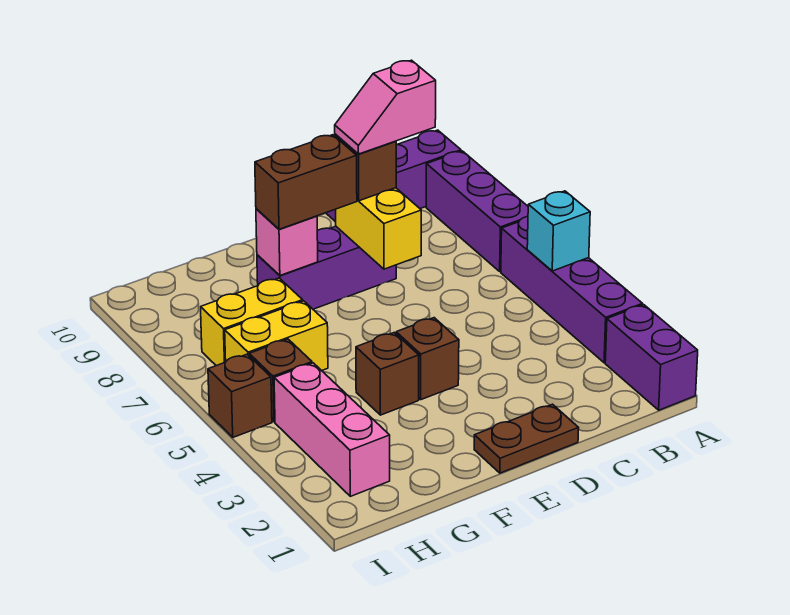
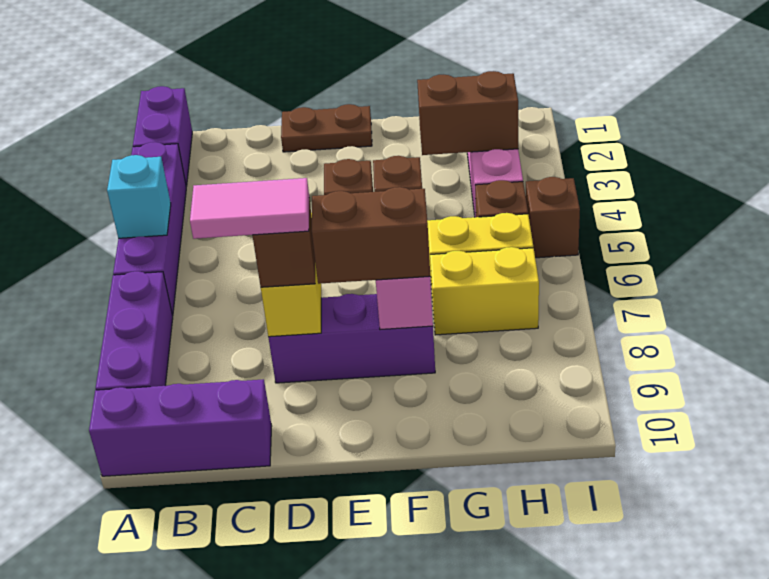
pink slope C8:D8 level 4 top C -> pink tile C8:D8 level 4
none -> brown brick G3:H3 level 2

